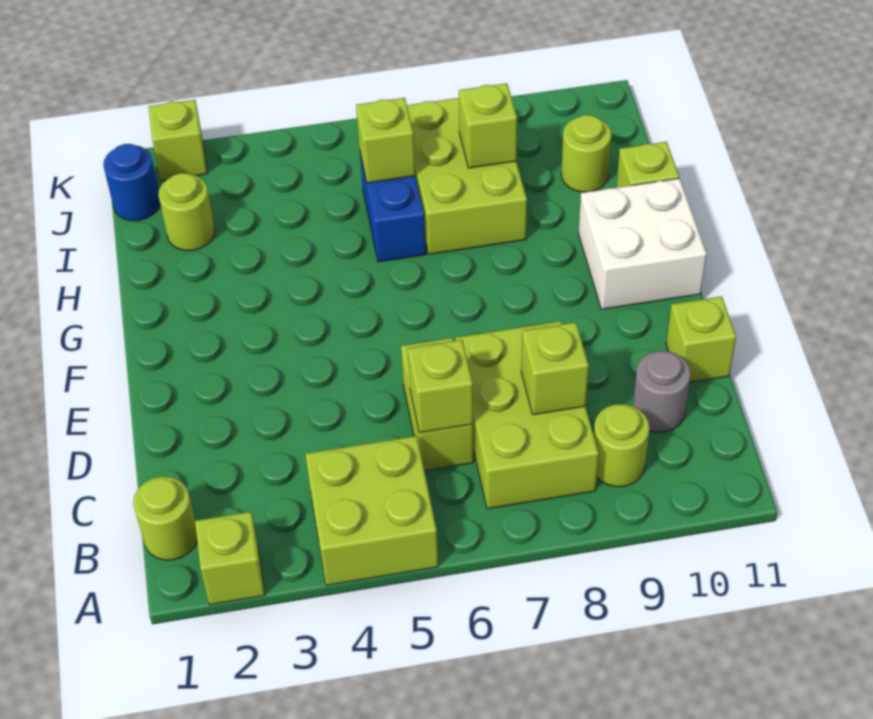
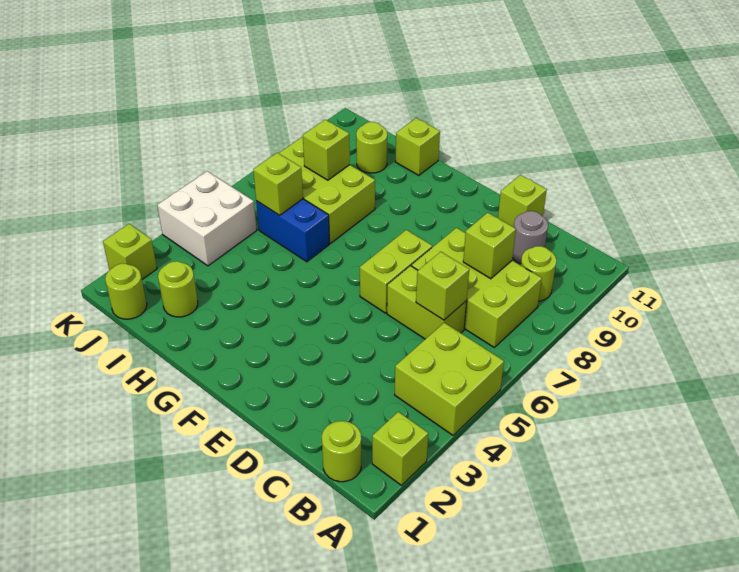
none -> lime brick E6:E7 level 1
white brick F10:G11 level 1 -> white brick J4:K5 level 1
blue round brick J1 level 1 -> lime round brick J1 level 1

